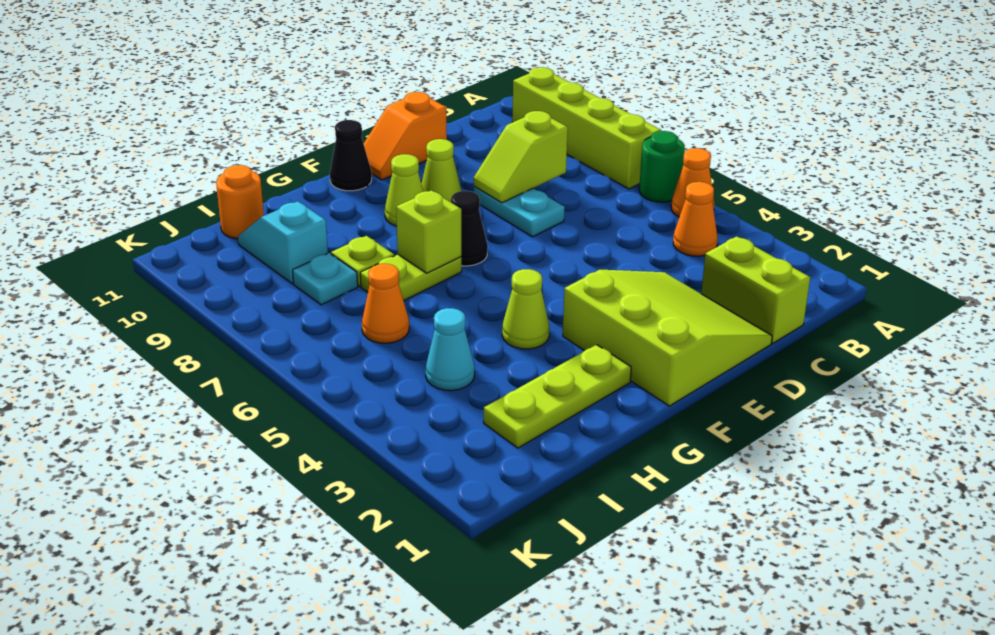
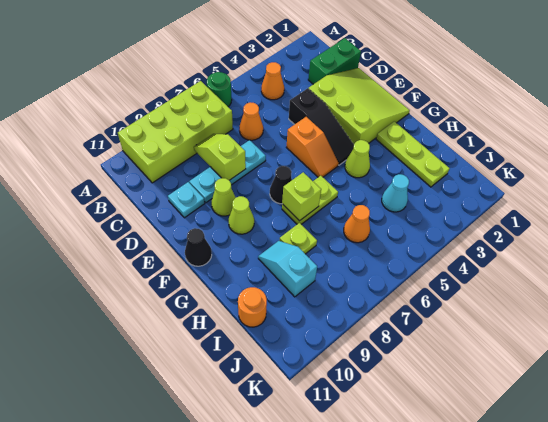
orange cone A5 level 1 -> orange cone C6 level 1
lime brick A7:A10 level 1 -> lime brick A7:B10 level 1
lime brick C1:C2 level 1 -> green brick C1:C2 level 1
lime slope C8:D8 level 2 top C -> lime slope C8:D8 level 2 top D
lime slope D1:F3 level 1 top F -> lime slope D1:F3 level 1 top 3
none -> black slope D4:F4 level 1 top D
cyan plate D7:D8 level 1 -> cyan plate D7:D9 level 1
orange slope D11:E11 level 1 top D -> orange slope E5:F5 level 1 top E
lime plate G7:H7 level 1 -> lime plate G6:G7 level 1
cyan plate I8 level 1 -> cyan plate D10 level 1
cyan slope I9:I10 level 1 top 9 -> cyan slope H9:I9 level 1 top I

